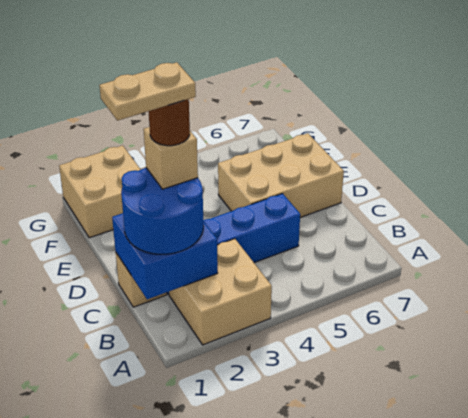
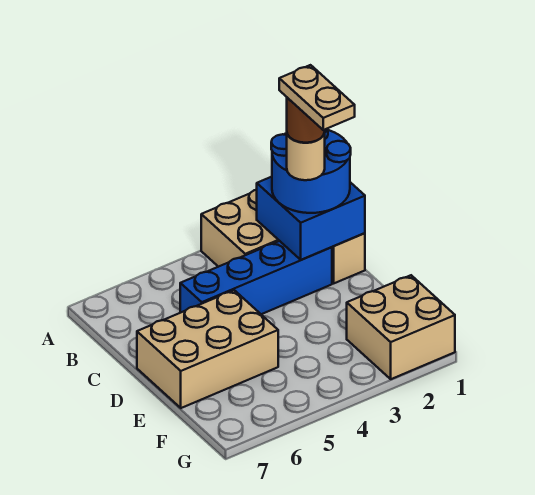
tan plate C1:C2 level 6 -> tan plate C2:D2 level 6
tan brick C2 level 4 -> tan round brick C2 level 4

